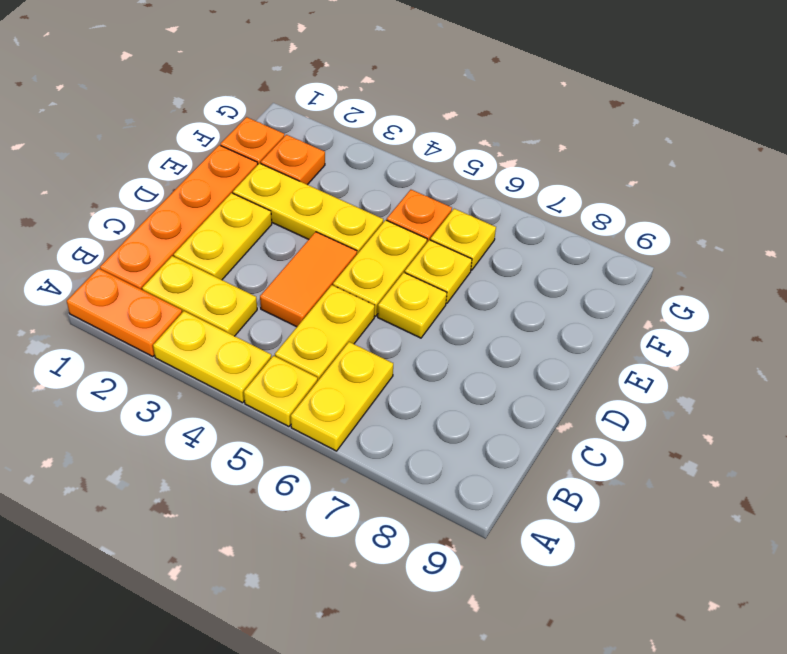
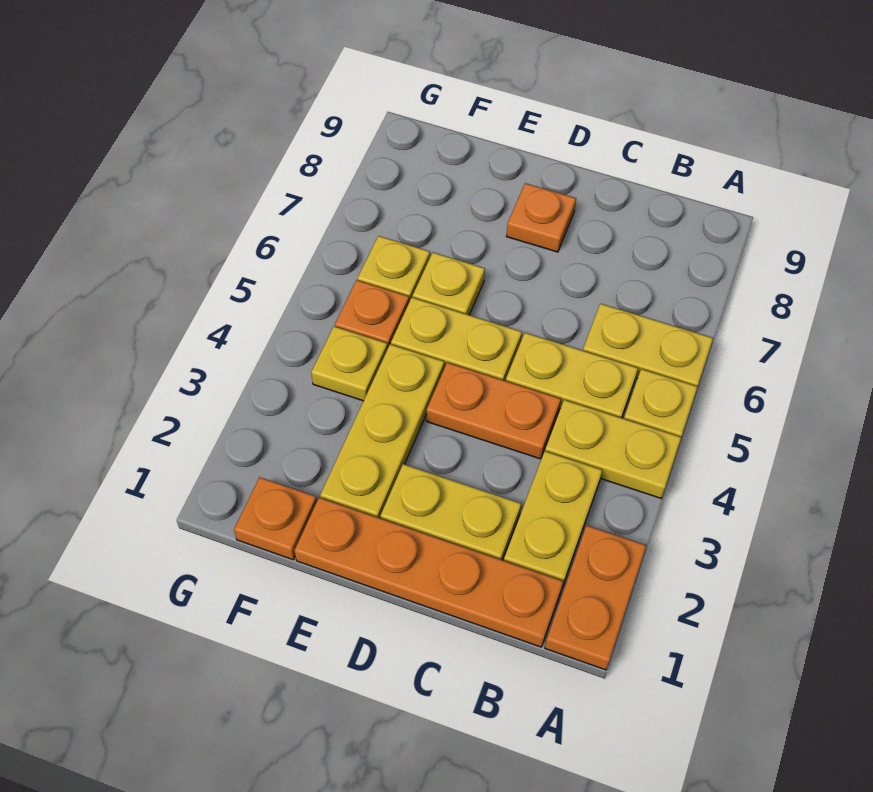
yellow plate A3:A4 level 1 -> yellow plate A4:B4 level 1
orange tile C4:D4 level 1 -> orange plate C4:D4 level 1
yellow plate D6 level 1 -> yellow plate F4 level 1
orange plate F2 level 1 -> orange plate D8 level 1

